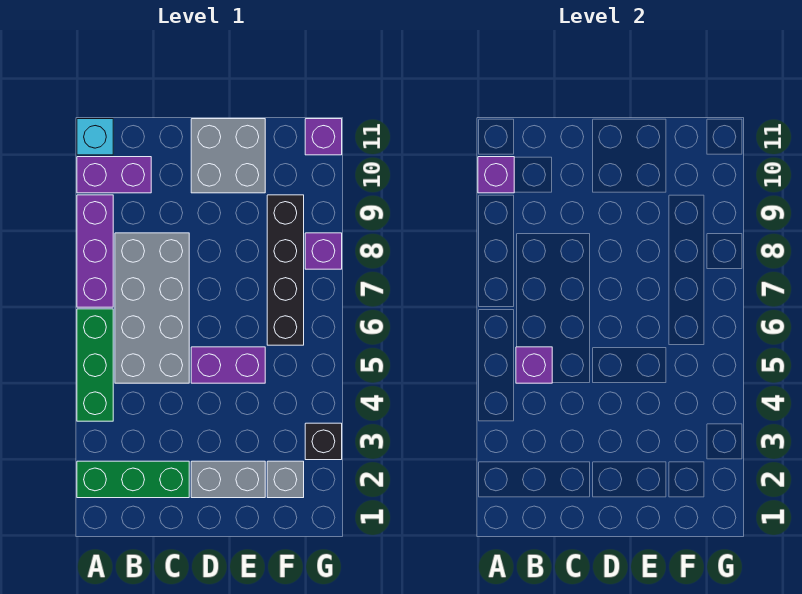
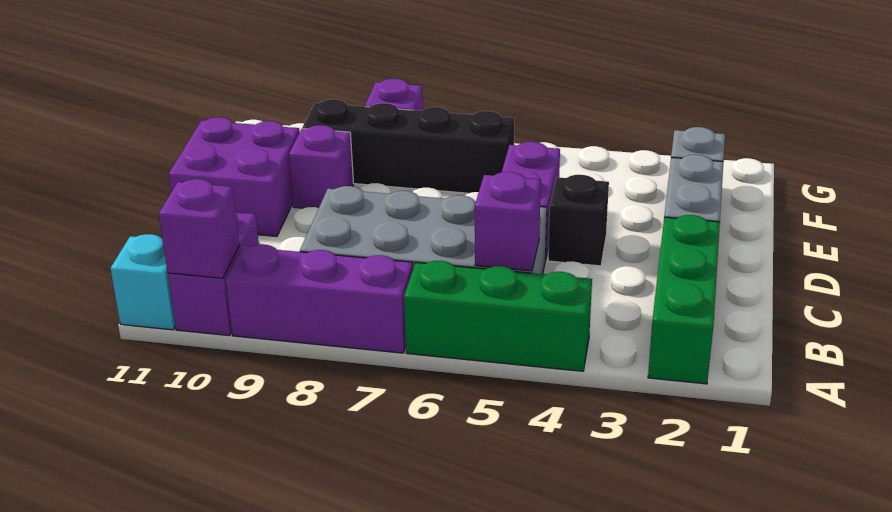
grey brick D10:E11 level 1 -> purple brick D10:E11 level 1
black brick G3 level 1 -> black brick D4 level 1
purple brick G11 level 1 -> purple brick E9 level 1

